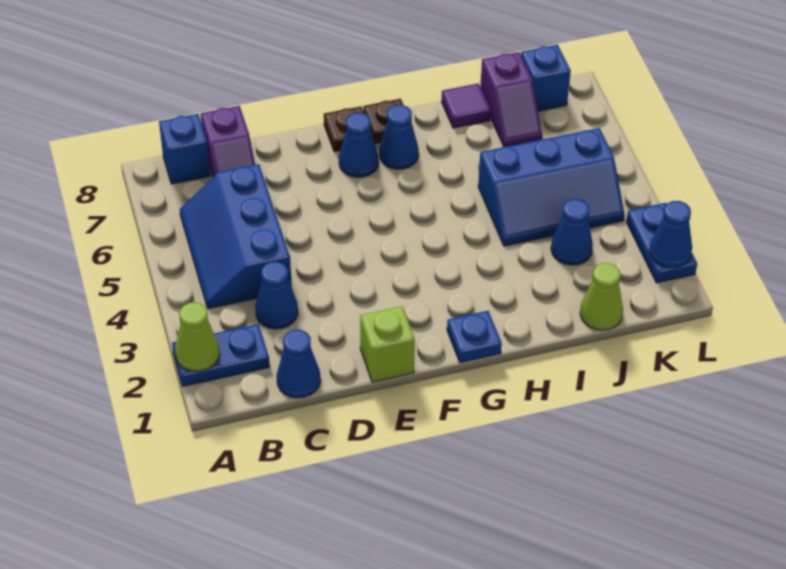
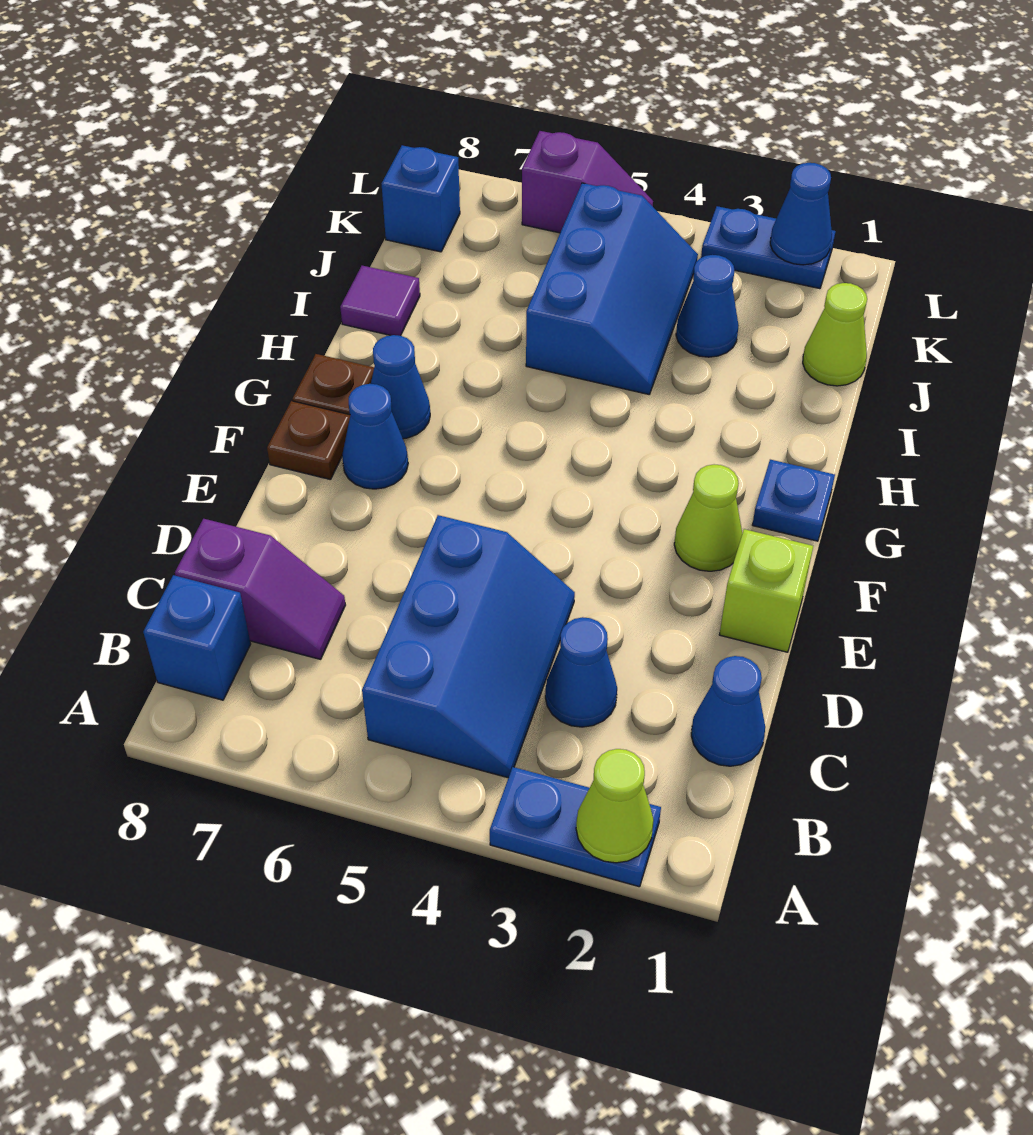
blue plate A2:B2 level 1 -> blue plate A2:A3 level 1
blue slope B4:C6 level 1 top C -> blue slope B4:D5 level 1 top 5
none -> lime cone F2 level 1
purple slope J7:J8 level 1 top 8 -> purple slope L5:L6 level 1 top 6

